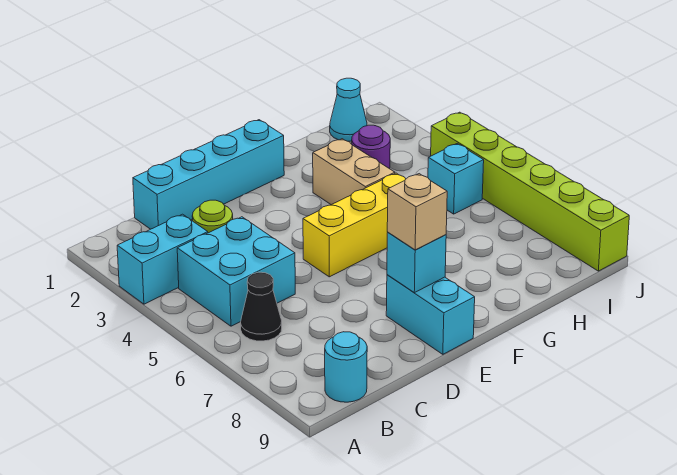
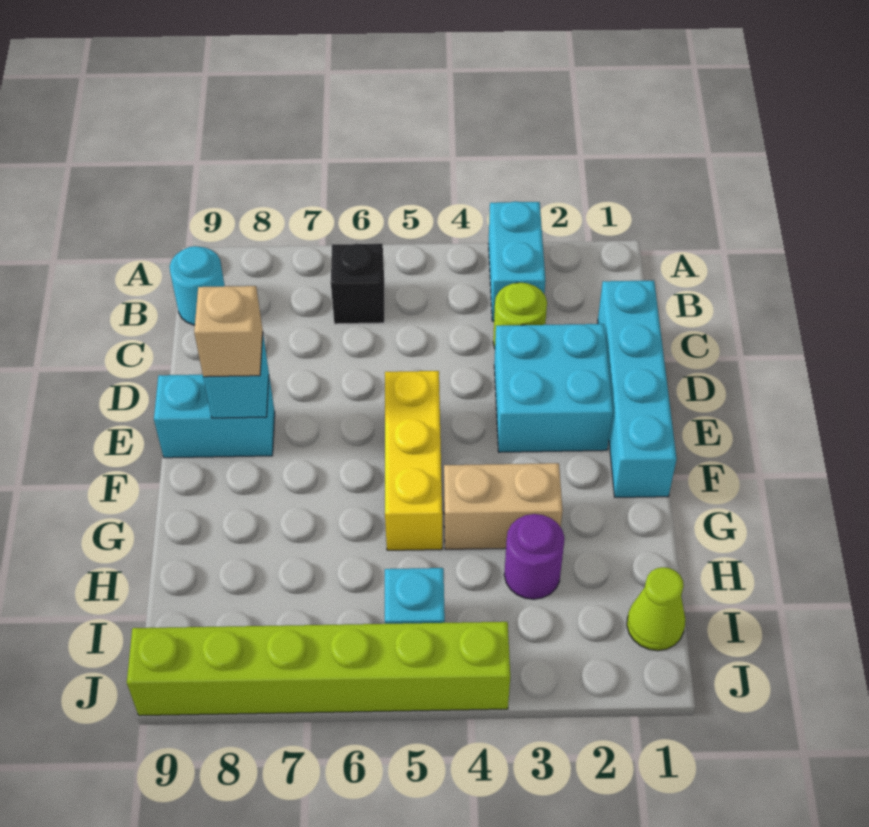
cyan brick B4:C5 level 1 -> cyan brick D2:E3 level 1
black cone B6 level 1 -> black brick B6 level 1
cyan cone I1 level 1 -> lime cone I1 level 1

